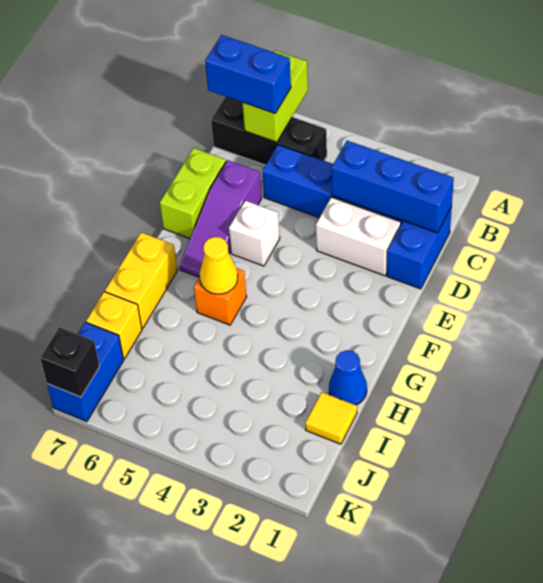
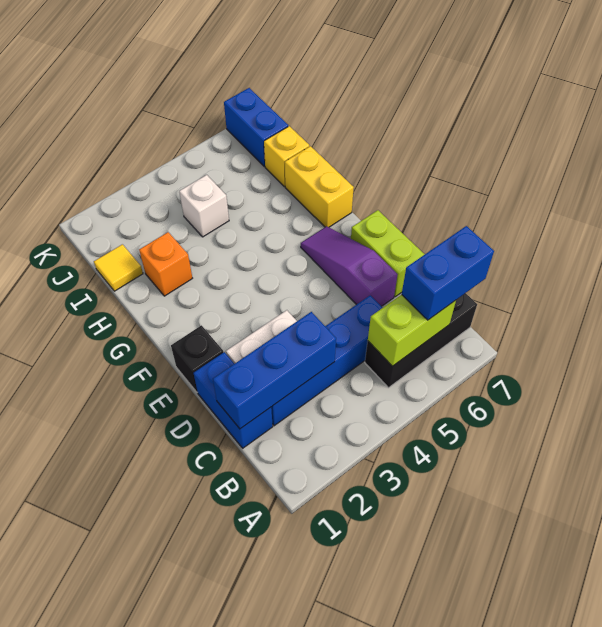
lime brick A6:B6 level 2 -> lime brick B5:B6 level 2
white brick E5 level 1 -> white brick I4 level 1
orange brick G5 level 1 -> orange brick H2 level 1
yellow cone G5 level 2 -> none
blue cone H1 level 1 -> none
black brick K7 level 2 -> black brick E1 level 1

